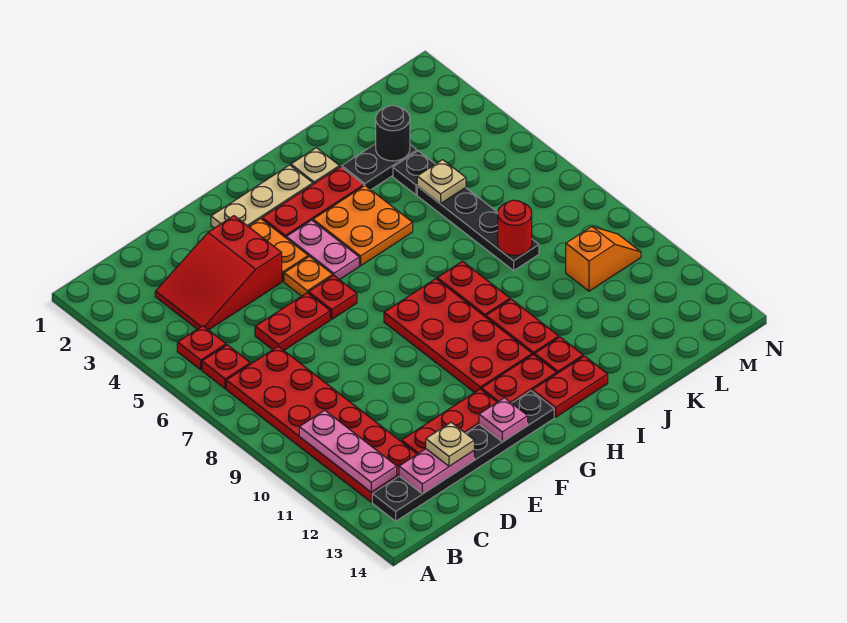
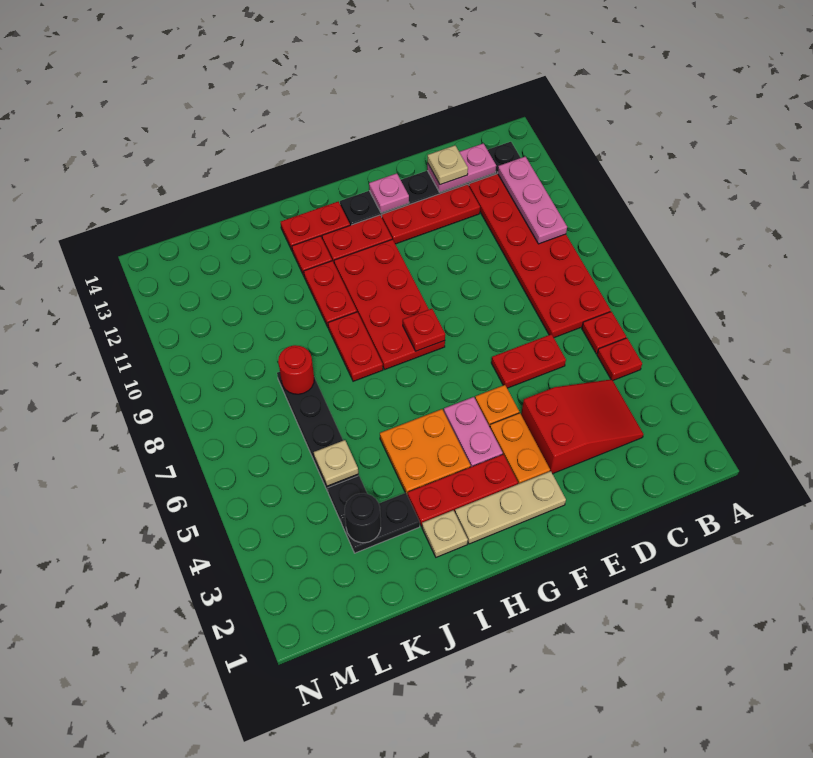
red plate F6 level 1 -> red plate G8 level 2
orange slope L10:M10 level 1 top L -> none

